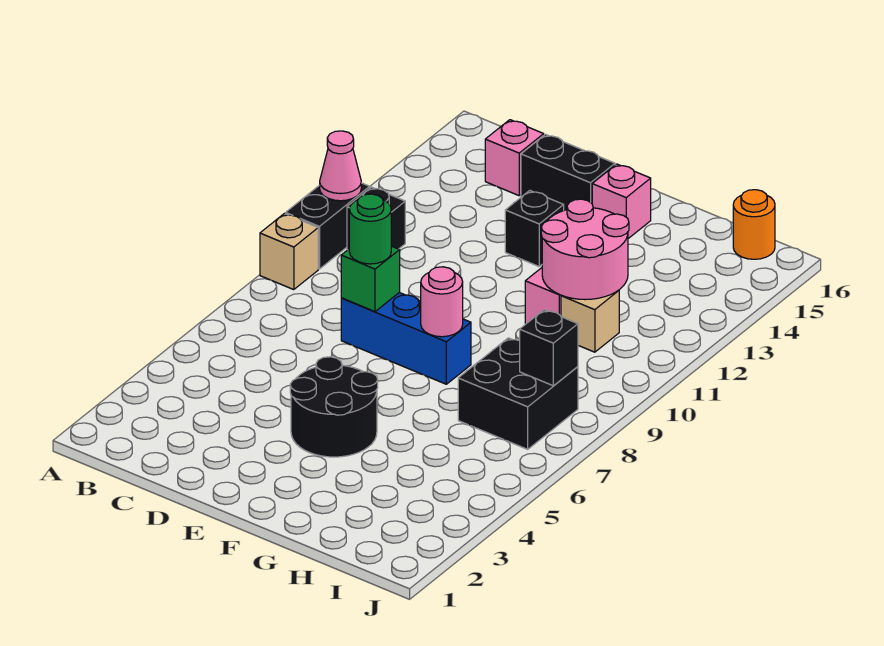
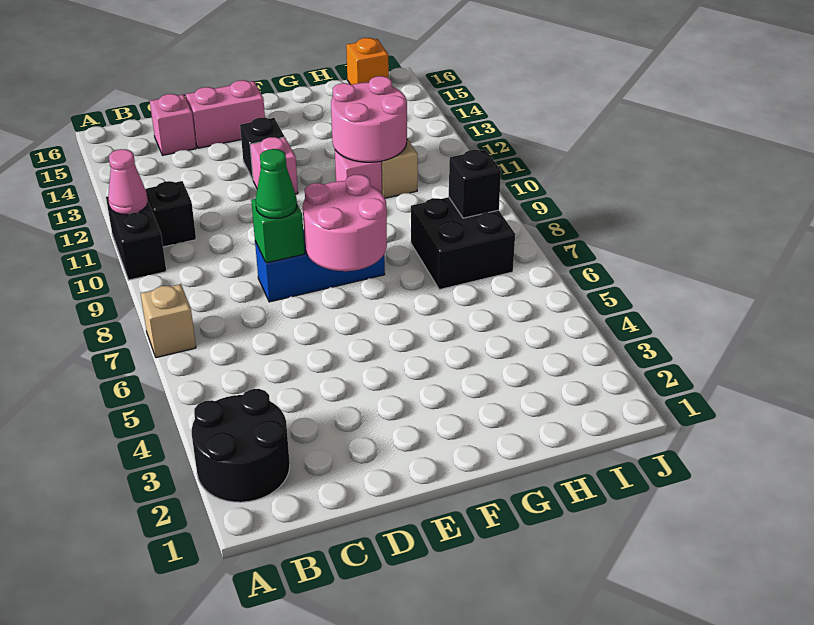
tan brick A9 level 1 -> tan brick A7 level 1
green round brick D8 level 3 -> green cone D8 level 3
black brick D15:E15 level 1 -> pink brick D15:E15 level 1
black round brick E4:F5 level 1 -> black round brick A2:B3 level 1
pink round brick F8 level 2 -> pink round brick E7:F8 level 2
pink brick F15 level 1 -> pink brick E12 level 1
orange round brick I16 level 1 -> orange brick I16 level 1

